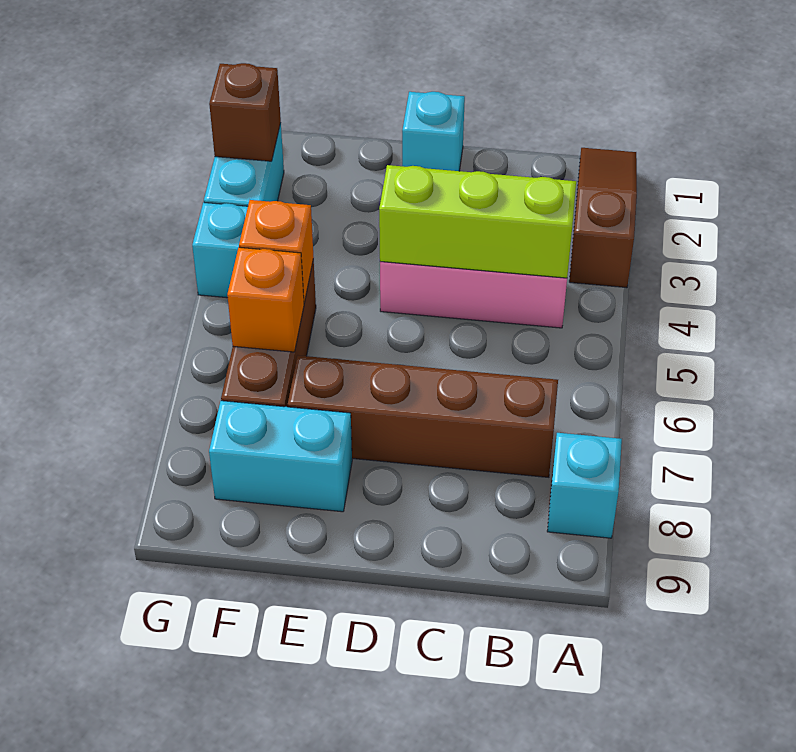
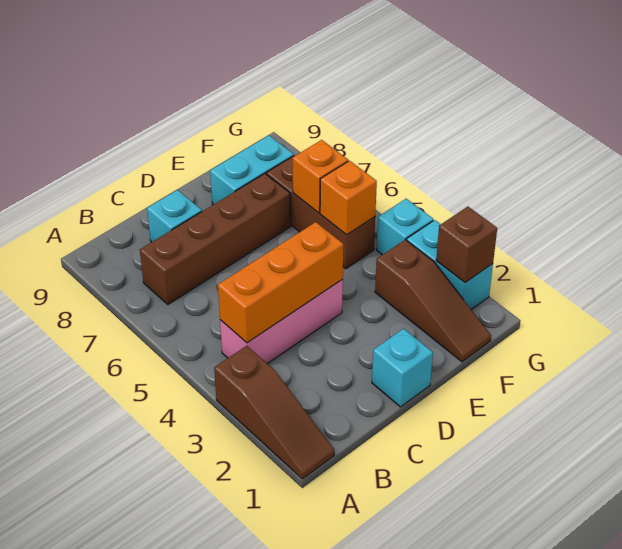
cyan brick A8 level 1 -> cyan brick C8 level 1
lime brick B4:D4 level 2 -> orange brick B4:D4 level 2
none -> brown slope F1:F3 level 1 top 3

